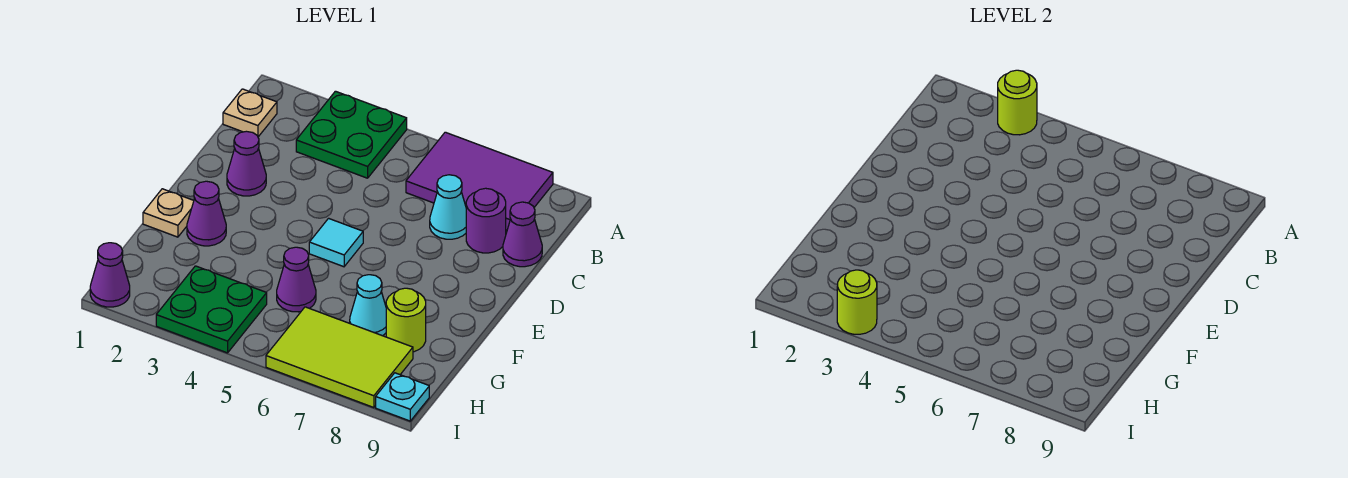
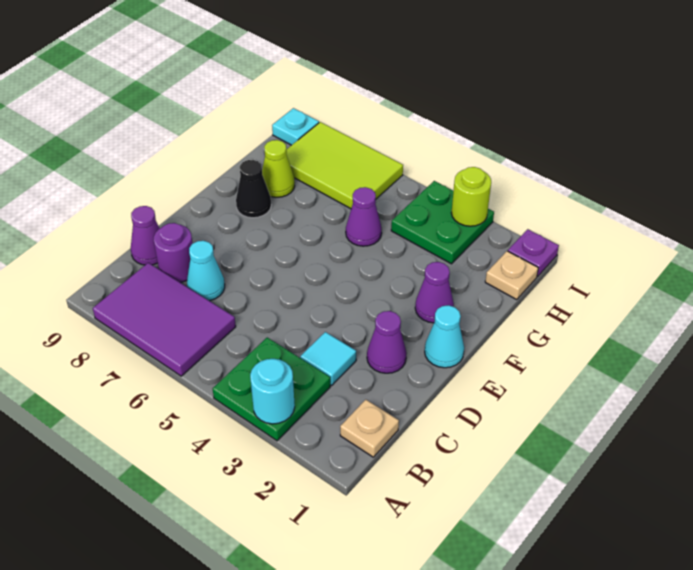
lime round brick A3 level 2 -> cyan round brick A3 level 2
cyan tile E5 level 1 -> cyan tile C3 level 1
tan plate F1 level 1 -> tan plate H1 level 1
none -> black cone F8 level 1
cyan cone G7 level 1 -> cyan cone E1 level 1
lime round brick G8 level 1 -> lime cone G8 level 1
purple cone I1 level 1 -> purple plate I1 level 1

